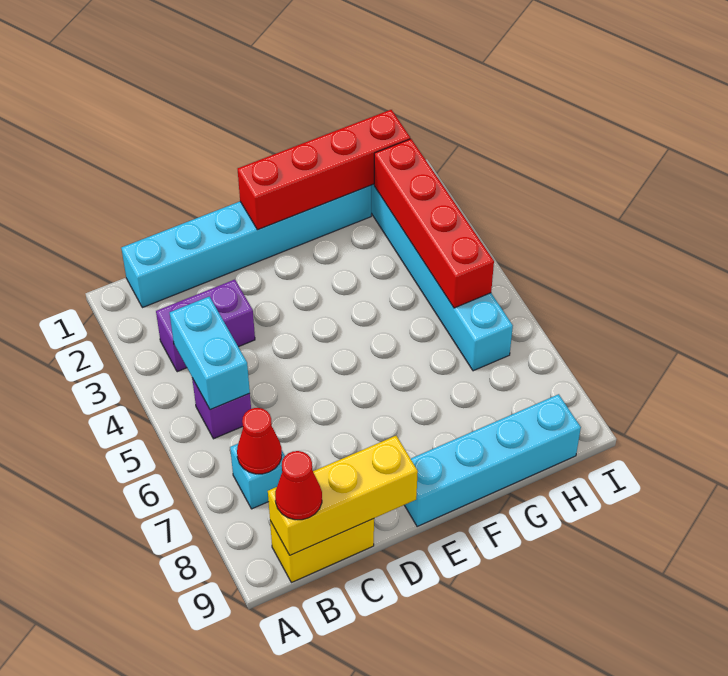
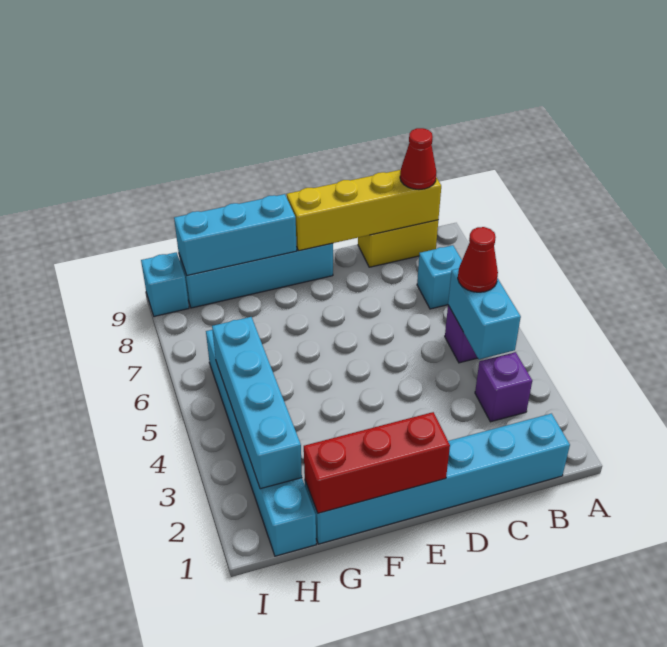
purple brick B3:C3 level 1 -> purple brick B3 level 1
red cone B7 level 2 -> red cone B5 level 3
yellow brick B9:D9 level 2 -> yellow brick B9:E9 level 2
red brick E1:H1 level 2 -> red brick E1:G1 level 2
none -> cyan brick F9:H9 level 2
red brick H2:H5 level 2 -> cyan brick H2:H5 level 2
none -> cyan brick I9 level 1

